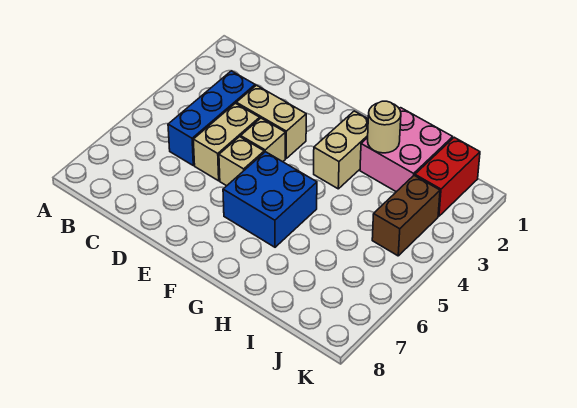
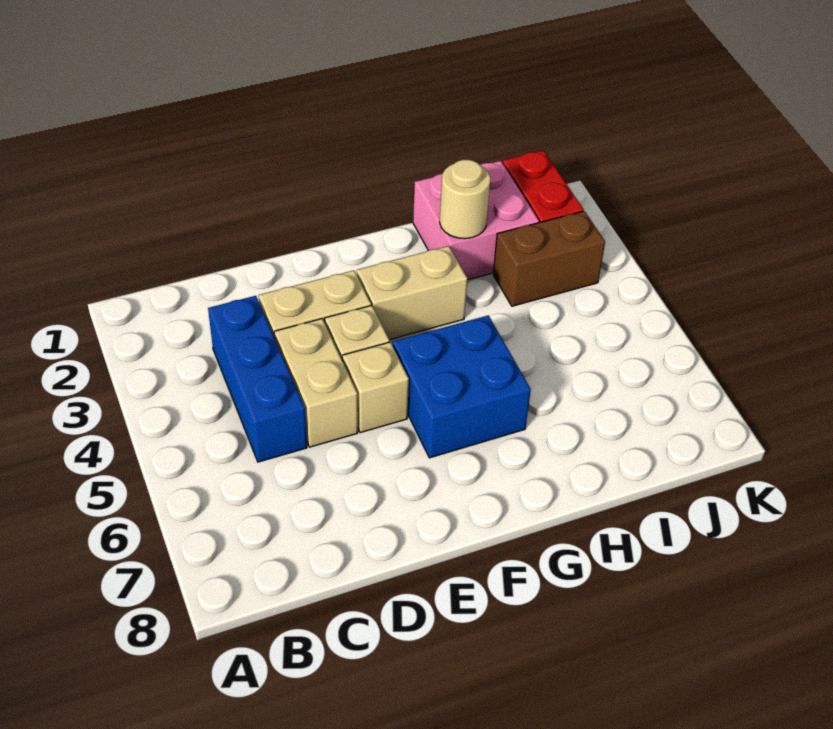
tan brick G2:G3 level 1 -> tan brick F3:G3 level 1
brown brick J3:J4 level 1 -> brown brick I3:J3 level 1

